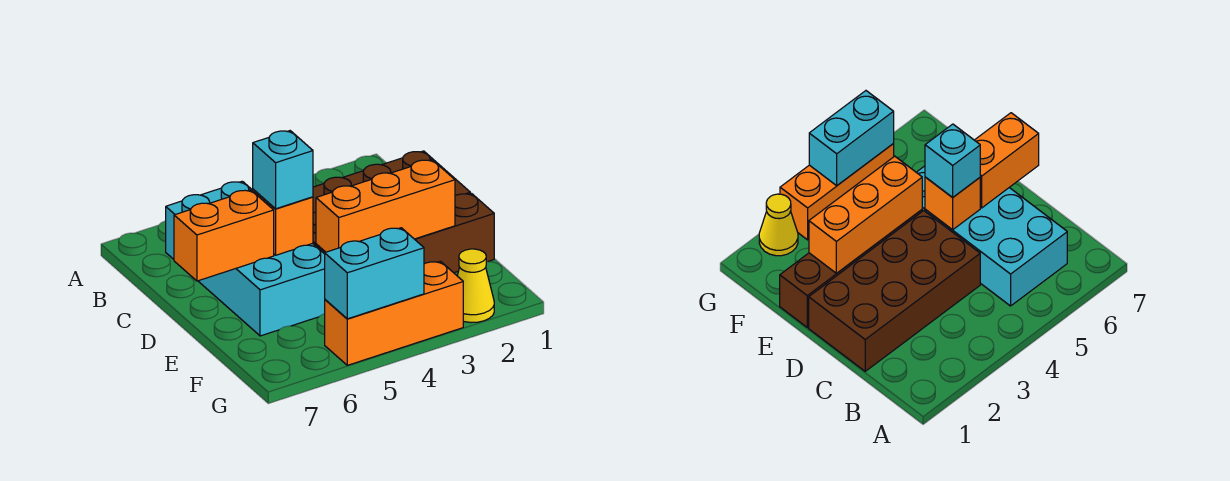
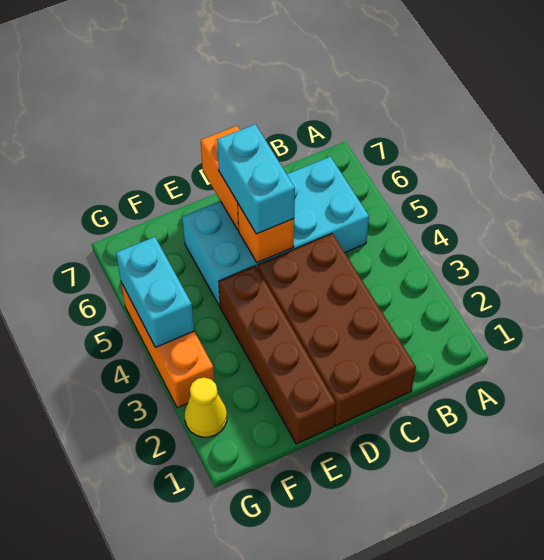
cyan brick D5 level 3 -> cyan brick D5:D6 level 3
orange brick E2:E4 level 2 -> none

